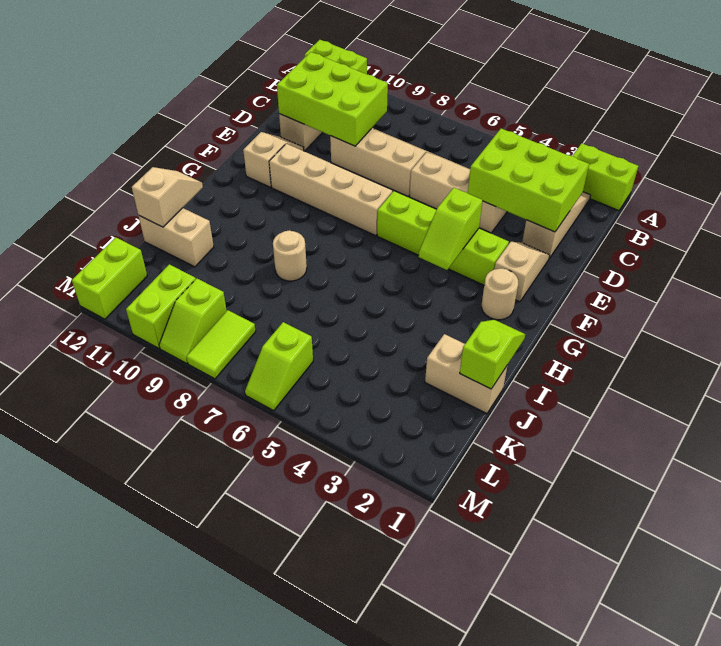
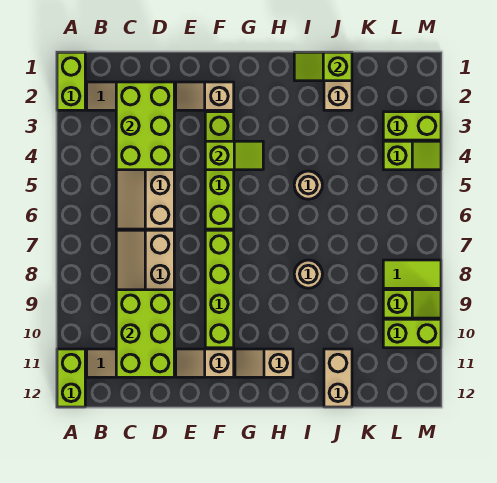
tan brick F7:F10 level 1 -> lime brick F7:F10 level 1
tan round brick G2 level 1 -> tan round brick I5 level 1
tan slope I12:J12 level 2 top J -> tan slope G11:H11 level 1 top H
lime slope L6:M6 level 1 top L -> lime slope L4:M4 level 1 top L
lime brick L12:M12 level 1 -> lime brick L3:M3 level 1

